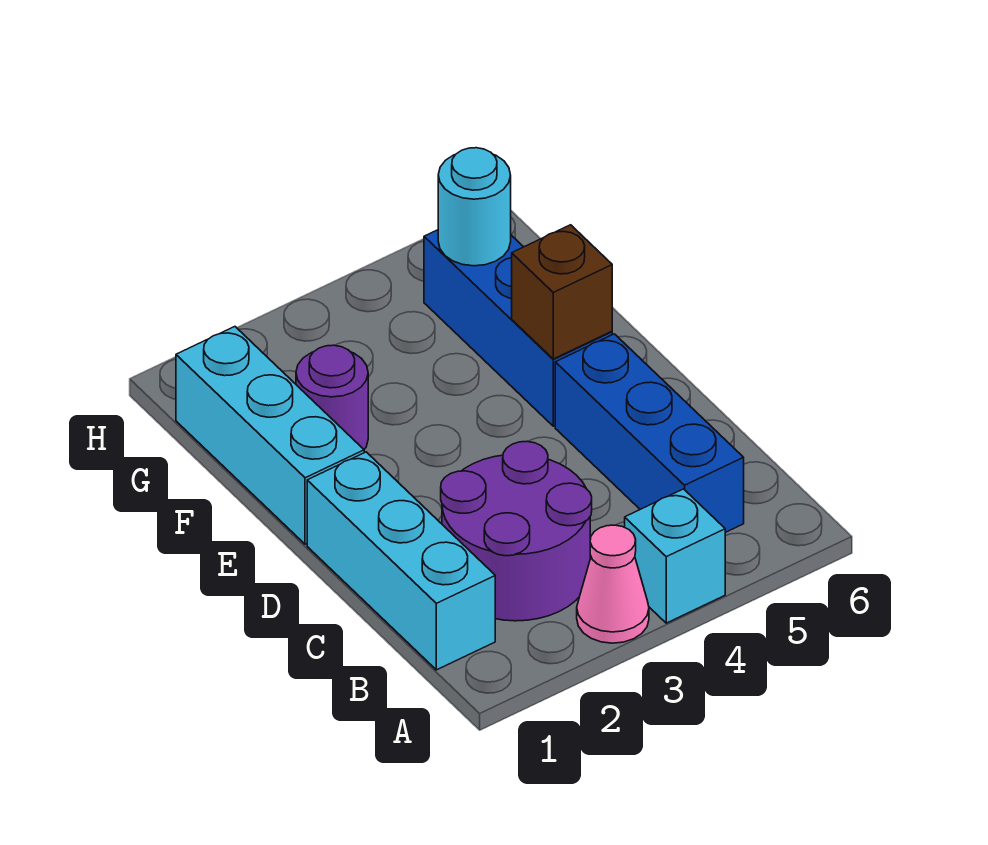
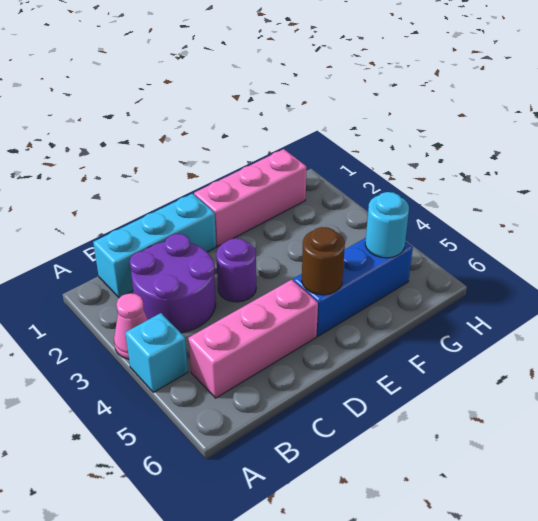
blue brick B5:D5 level 1 -> pink brick B5:D5 level 1
cyan brick E1:G1 level 1 -> pink brick E1:G1 level 1
brown brick E5 level 2 -> brown round brick E5 level 2
purple round brick F2 level 1 -> purple round brick D3 level 1

